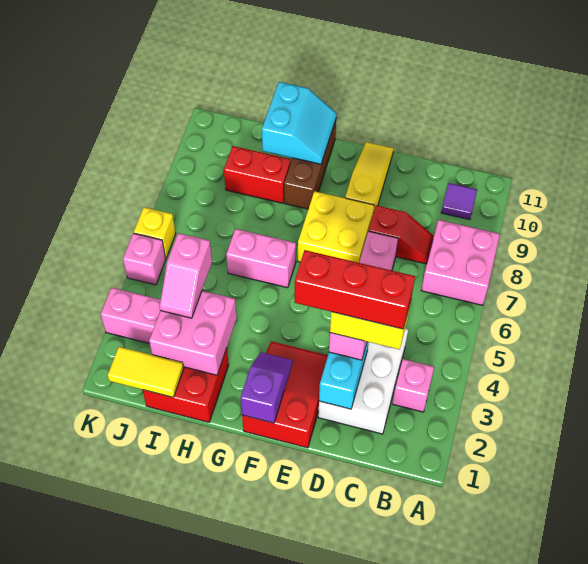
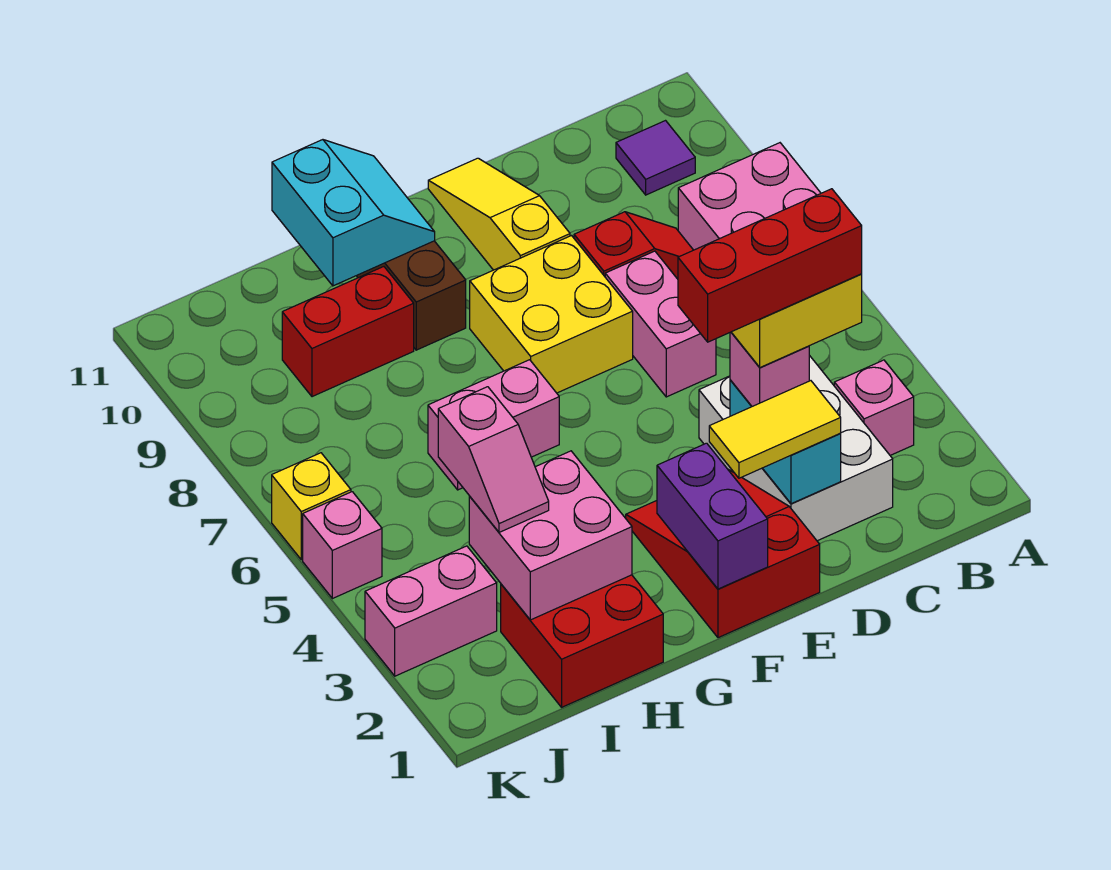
purple slope F1:F2 level 2 top 1 -> purple brick F1:F2 level 2
yellow tile I1:J1 level 2 -> yellow tile D2:E2 level 3

